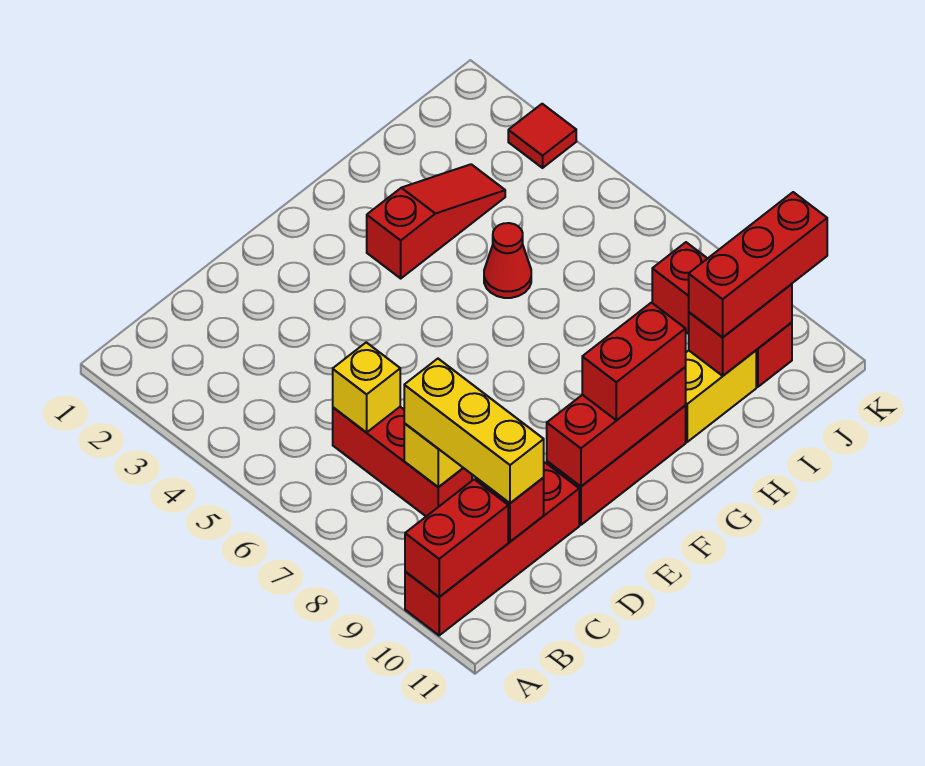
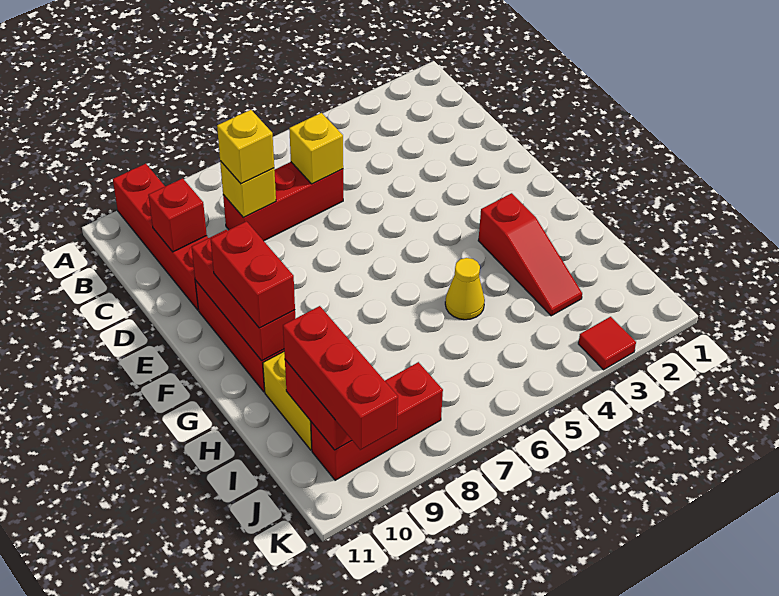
red brick A10:B10 level 2 -> none
yellow brick C8:C10 level 3 -> yellow brick C8 level 3
red cone H5 level 1 -> yellow cone H5 level 1

